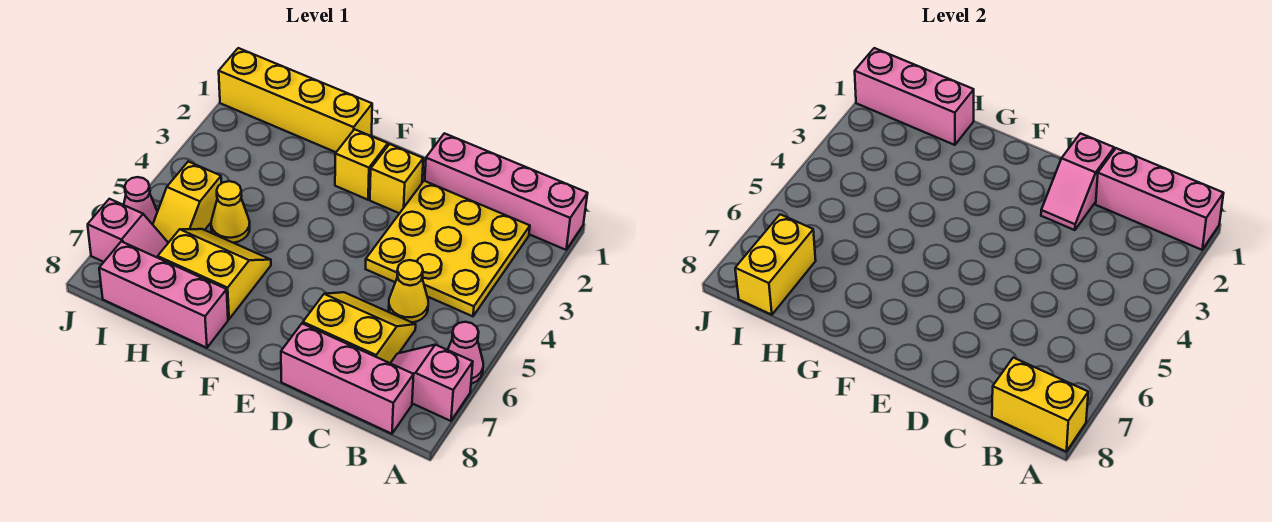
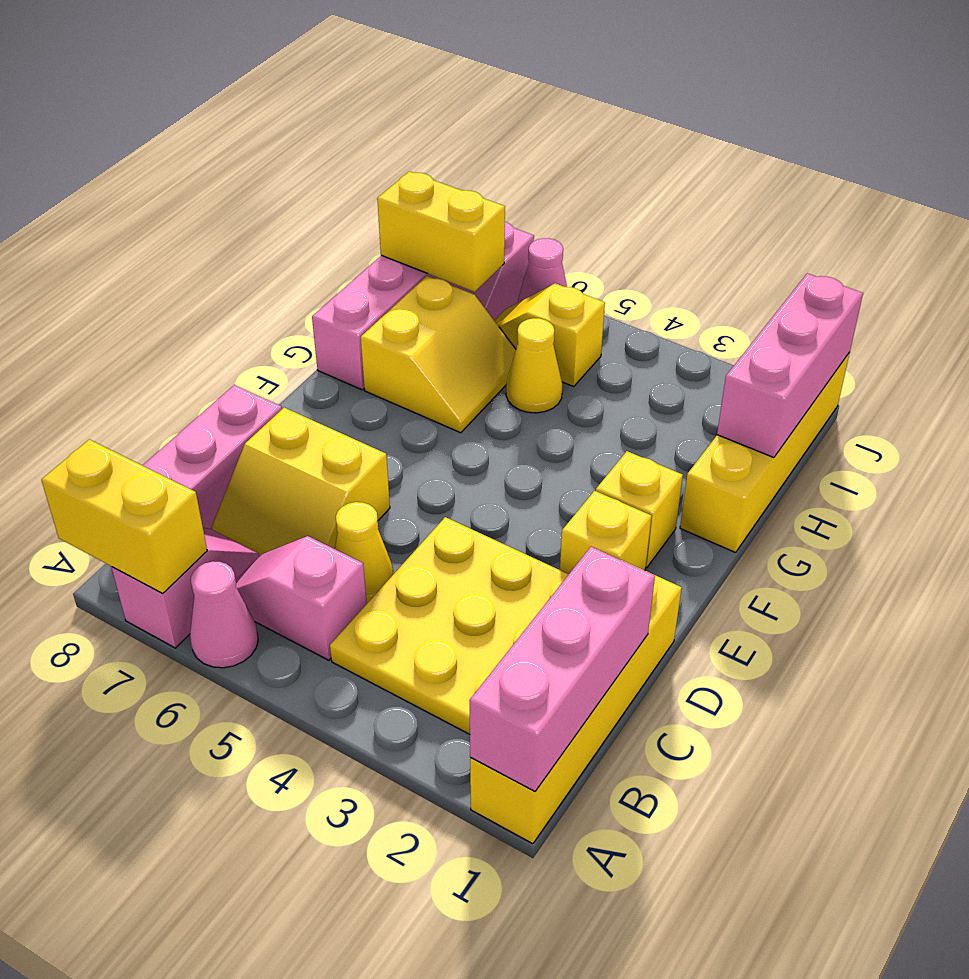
pink brick A1:D1 level 1 -> yellow brick A1:D1 level 1
yellow brick A8:B8 level 2 -> yellow brick A7:A8 level 2
yellow slope C6:D7 level 1 top 7 -> yellow slope C6:D7 level 1 top D
pink slope D1:D2 level 2 top 1 -> pink slope B5:B6 level 1 top 5

